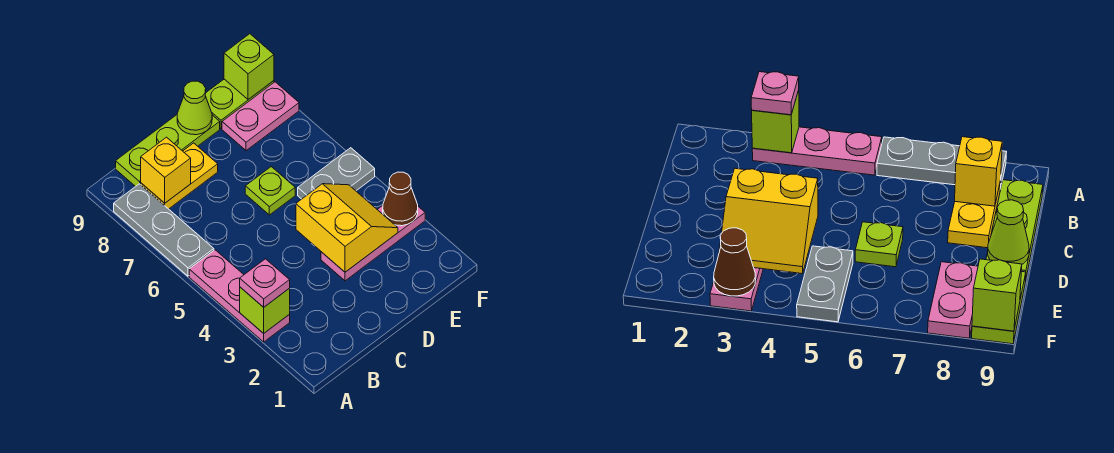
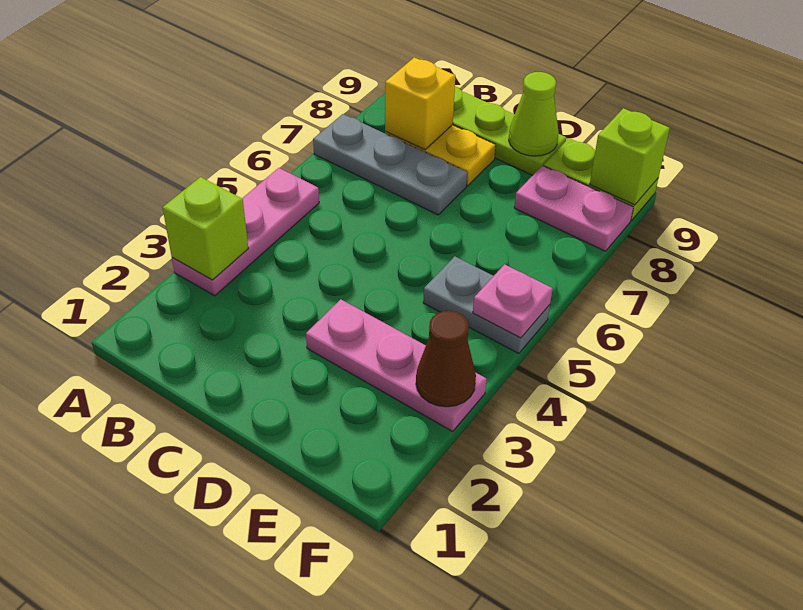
pink plate A3 level 3 -> pink plate F5 level 2
grey plate A6:A8 level 1 -> grey plate A7:C7 level 1
yellow slope D3:E4 level 2 top D -> none
lime plate D6 level 1 -> none

